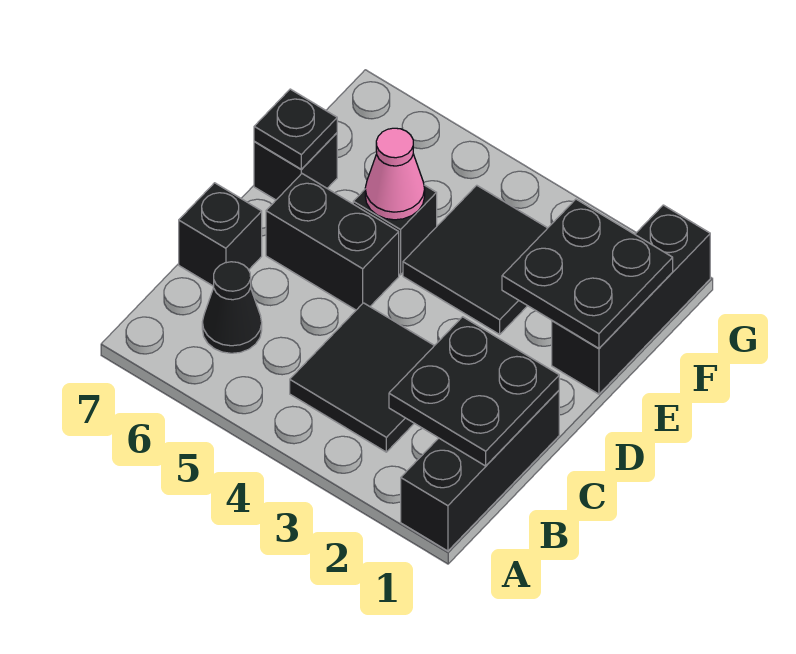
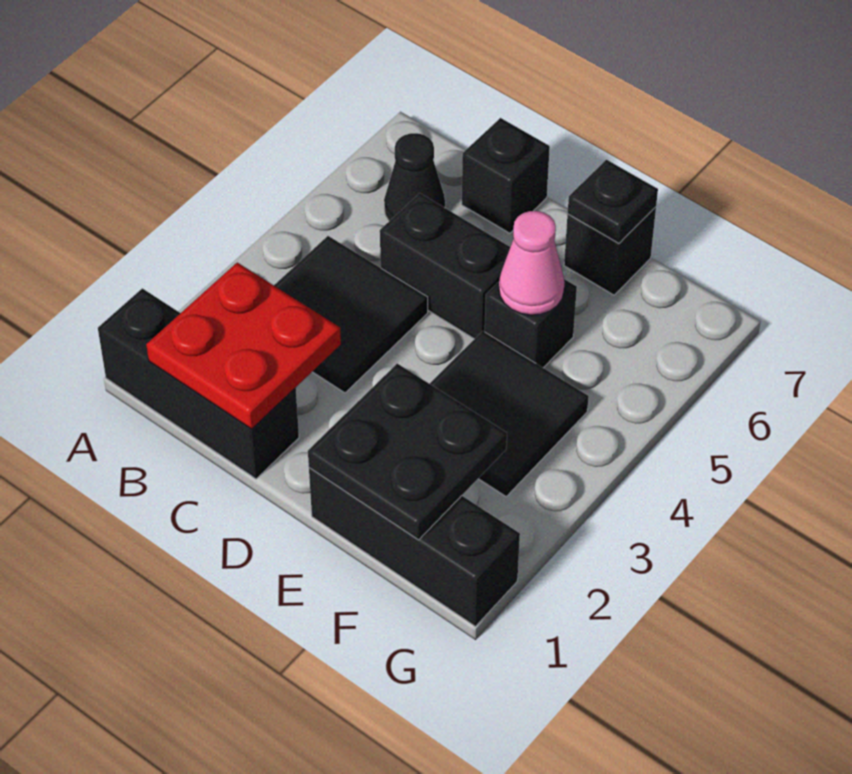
black plate B1:C2 level 2 -> red plate B1:C2 level 2
black brick D5:D6 level 1 -> black brick C5:D5 level 1

